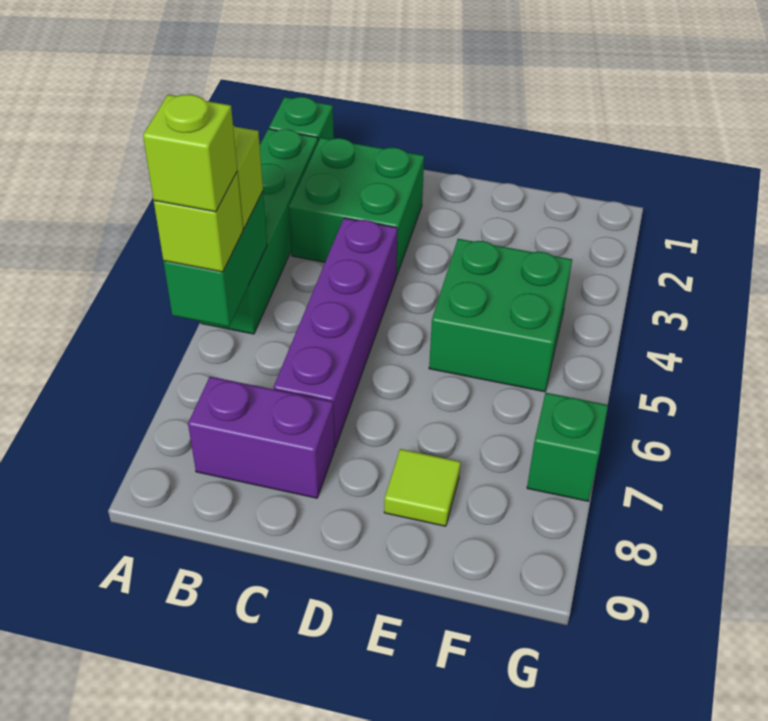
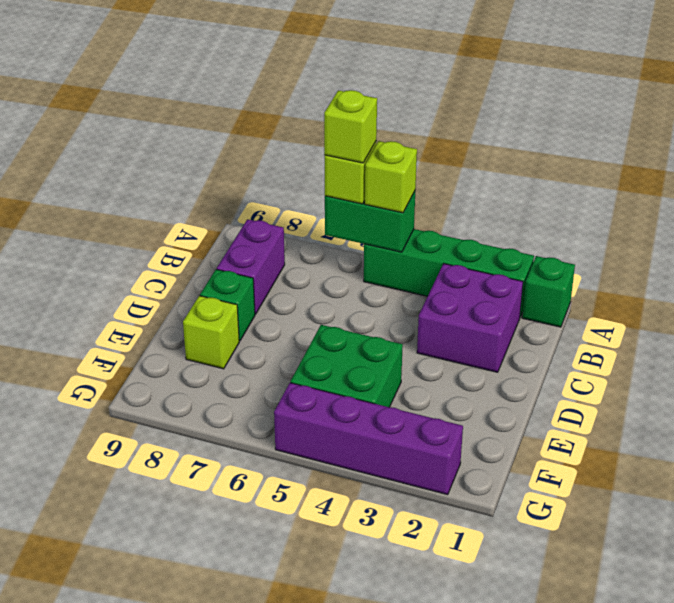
green brick B2:C3 level 1 -> purple brick B2:C3 level 1
purple brick C4:C7 level 1 -> purple brick G2:G5 level 1
lime tile E8 level 1 -> lime brick E8 level 1
green brick G7 level 1 -> green brick D8 level 1

